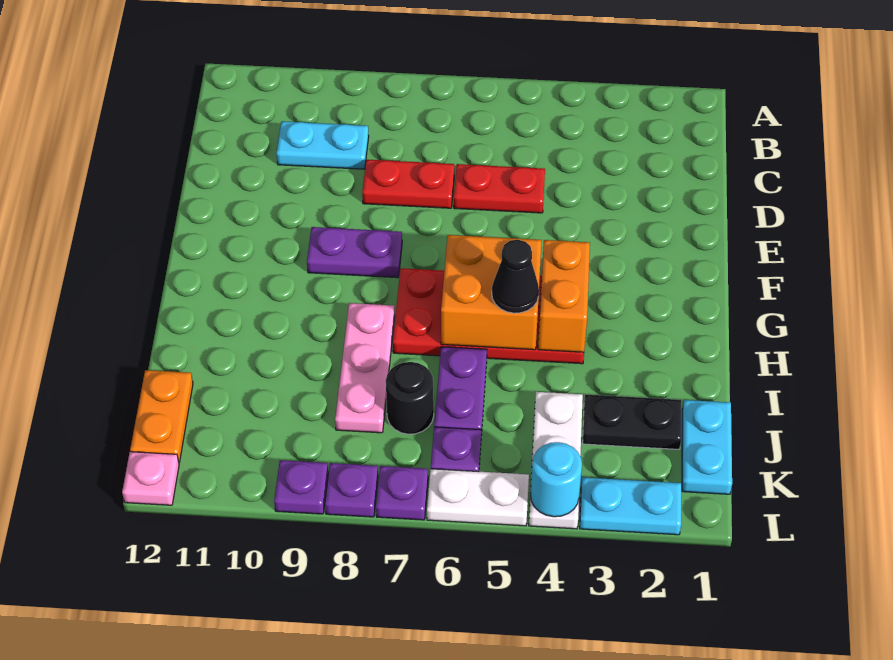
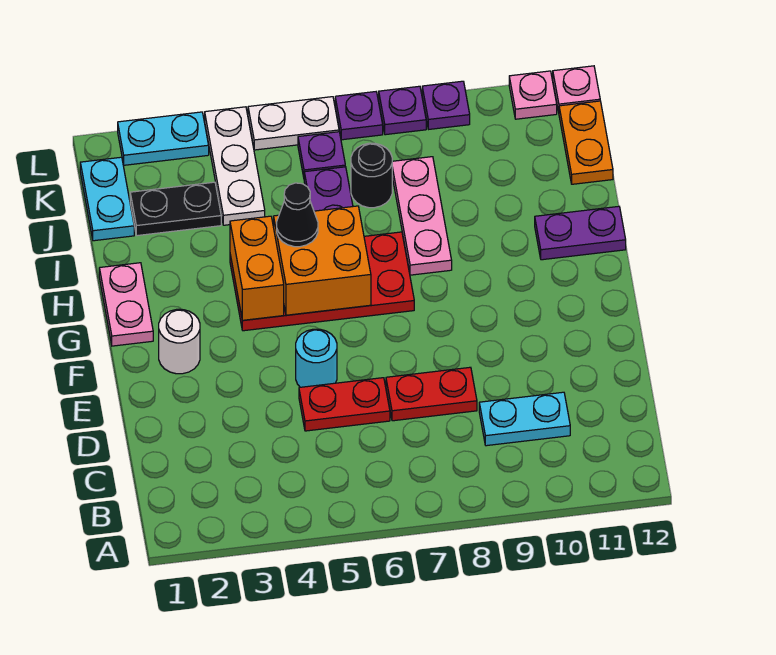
none -> white round brick F2 level 1
purple plate F8:F9 level 1 -> purple plate H11:H12 level 1
none -> pink plate G1:H1 level 1
cyan round brick L4 level 2 -> cyan round brick E5 level 1
none -> pink plate L11 level 1

